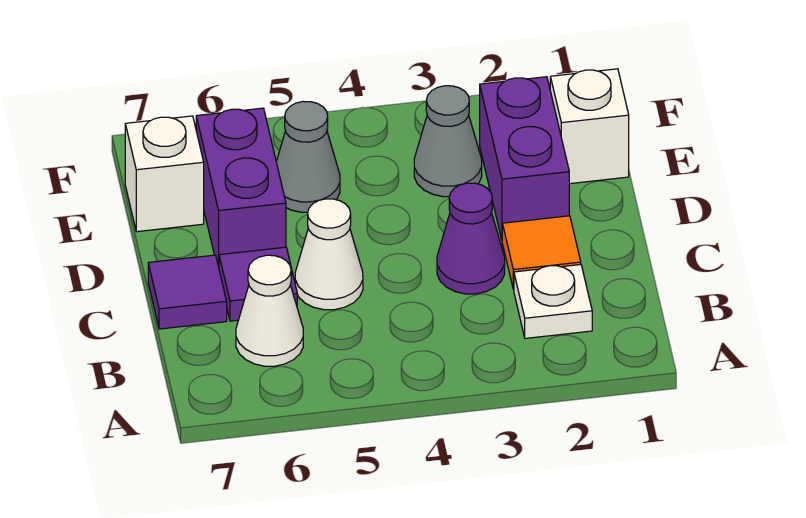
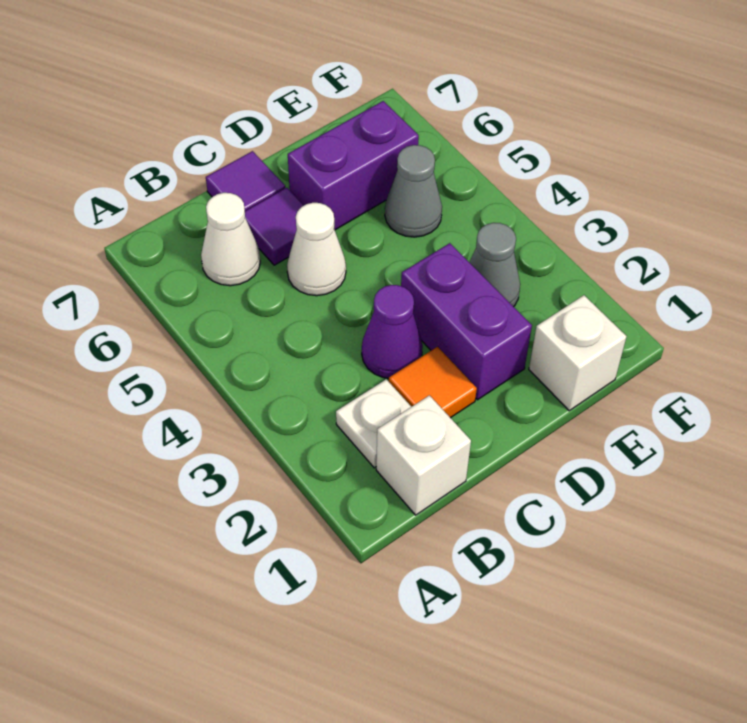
purple brick D2:E2 level 1 -> purple brick D2:D3 level 1
white brick E7 level 1 -> white brick B1 level 1

